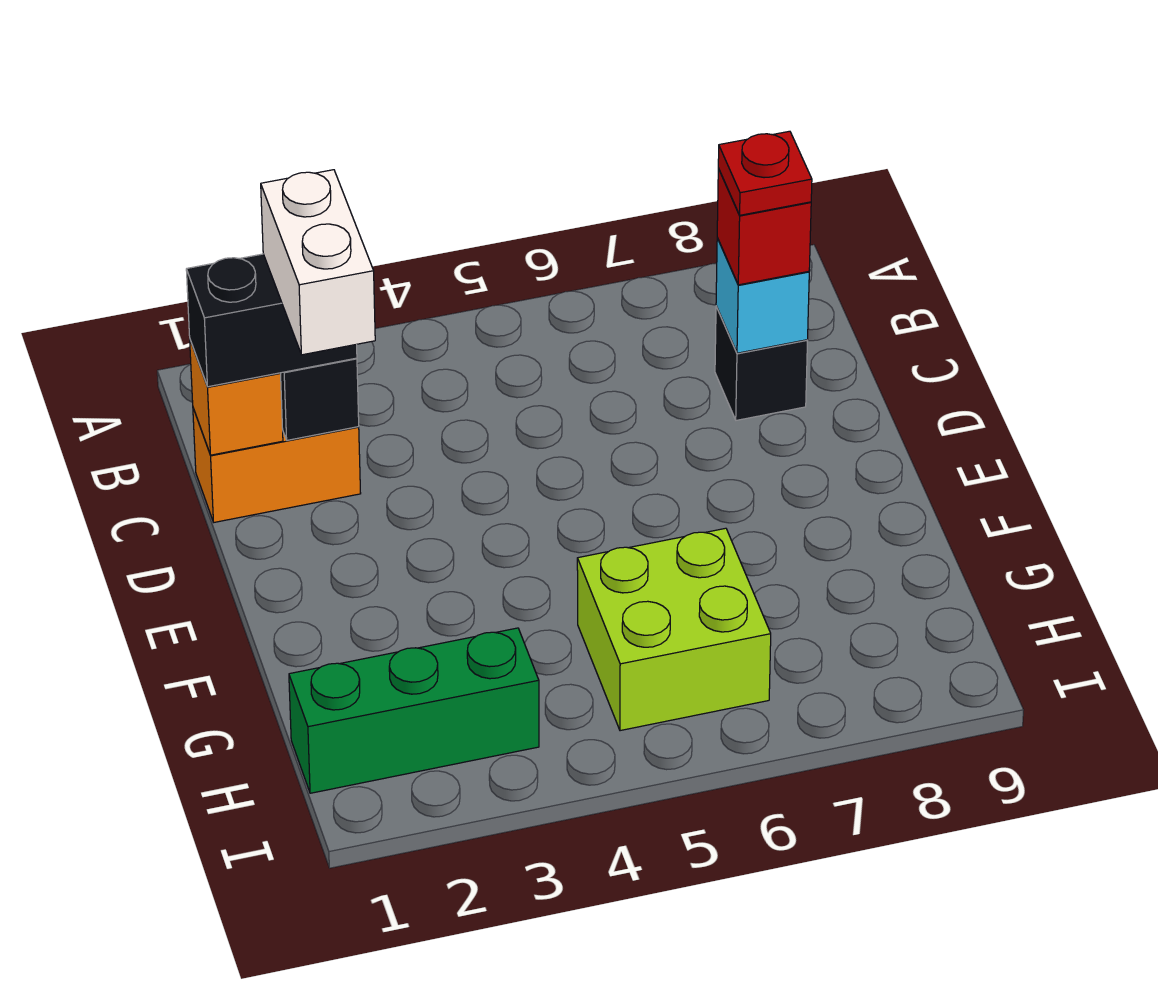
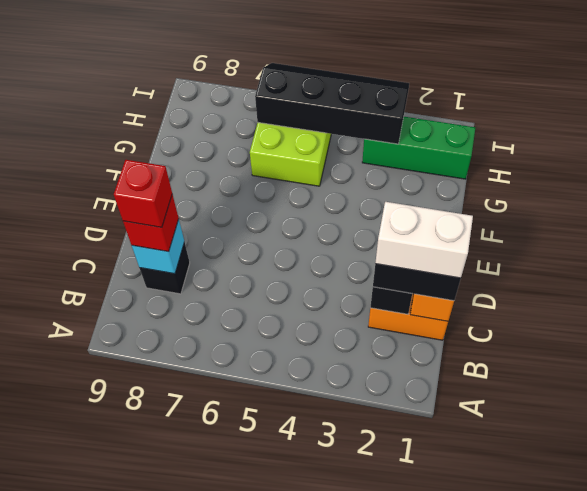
white brick C2:D2 level 4 -> white brick C1:C2 level 4
red plate C8 level 4 -> red brick C8 level 4
none -> black slope H3:I6 level 2 top H

